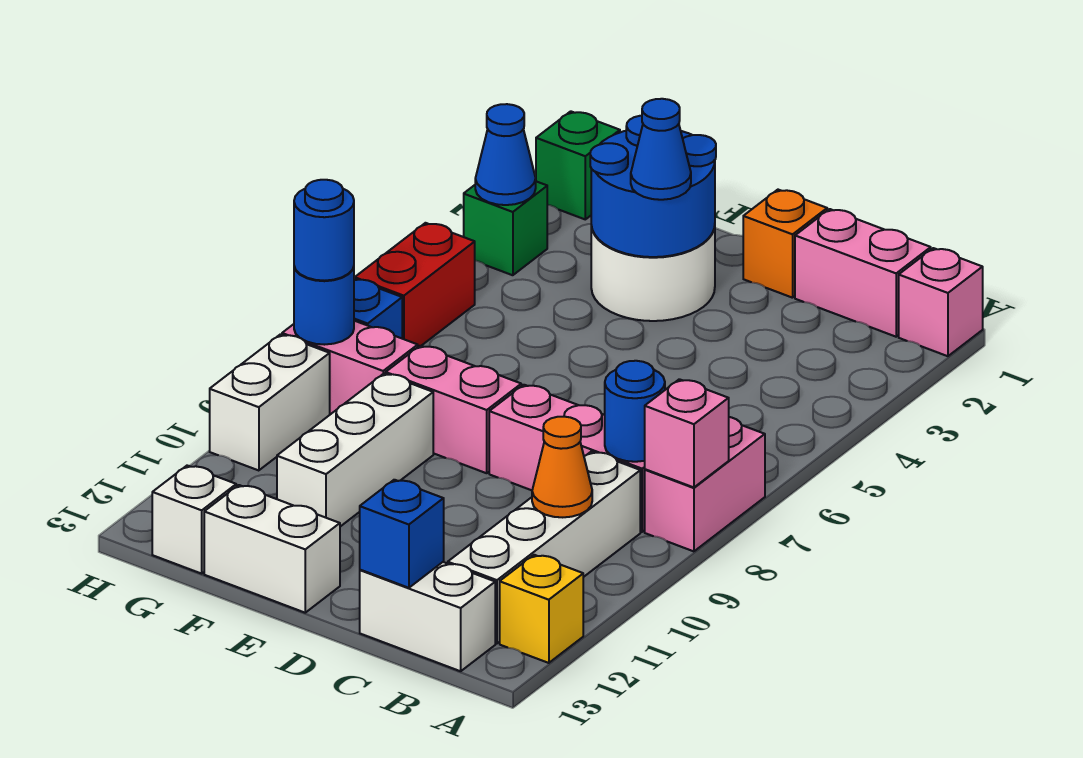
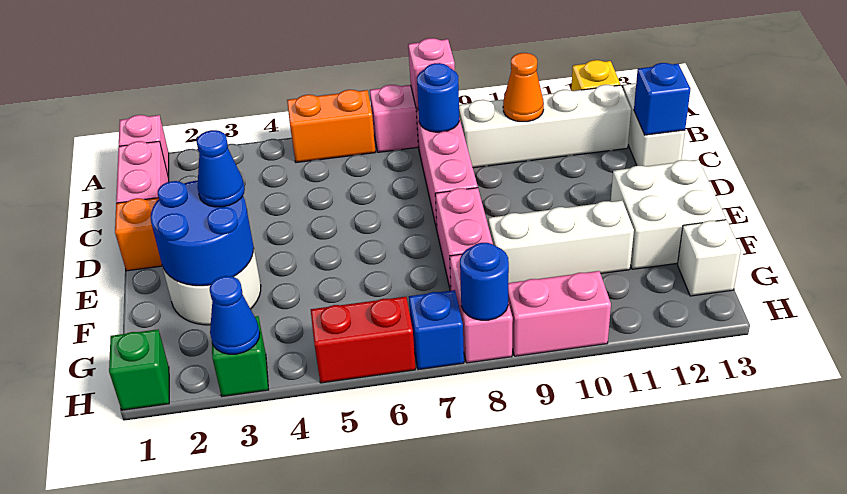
none -> orange brick A5:A6 level 1
white brick E13:F13 level 1 -> white brick E12:F13 level 1
blue round brick H8 level 3 -> none
white brick H9:H10 level 1 -> pink brick H9:H10 level 1

